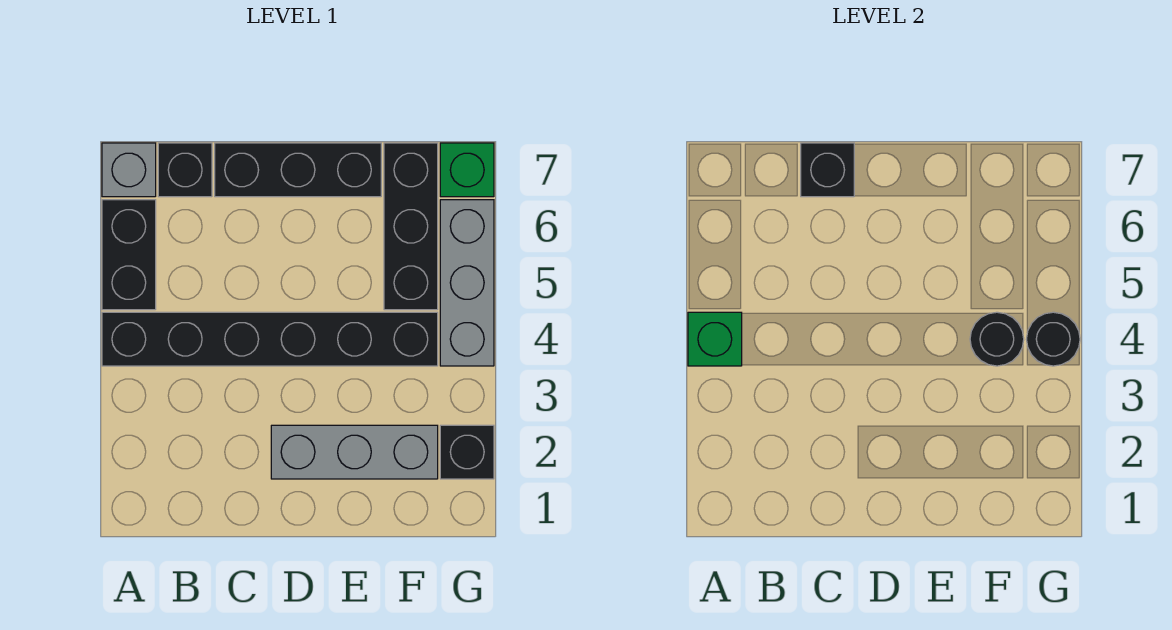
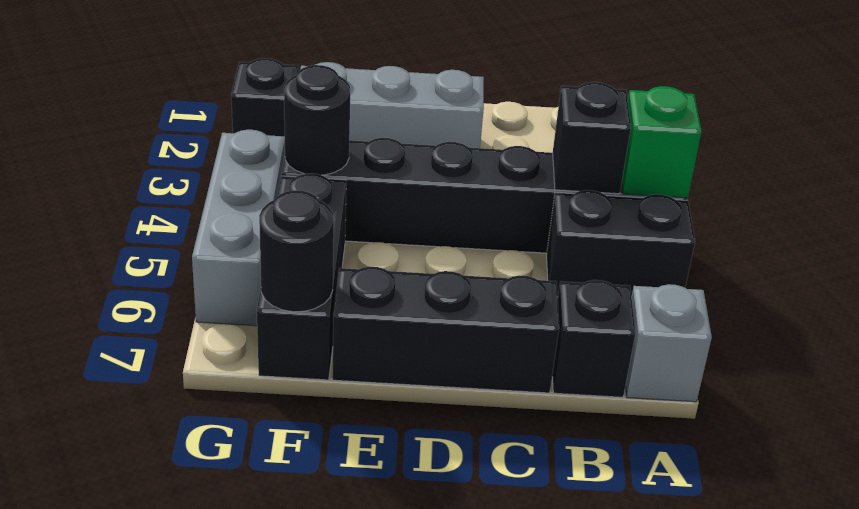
black brick A5:A6 level 1 -> black brick A5:B5 level 1
black brick C7 level 2 -> black brick B4 level 2
black round brick G4 level 2 -> black round brick F7 level 2
green brick G7 level 1 -> none

